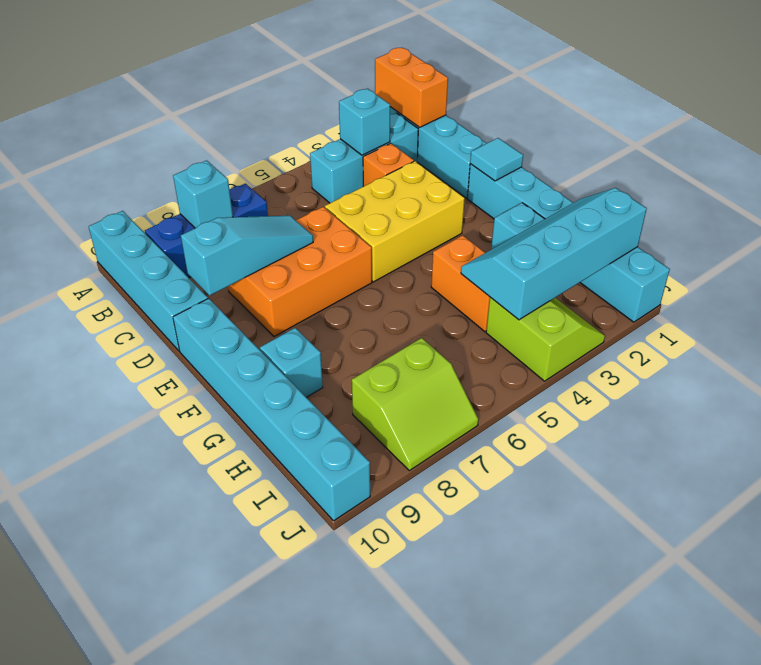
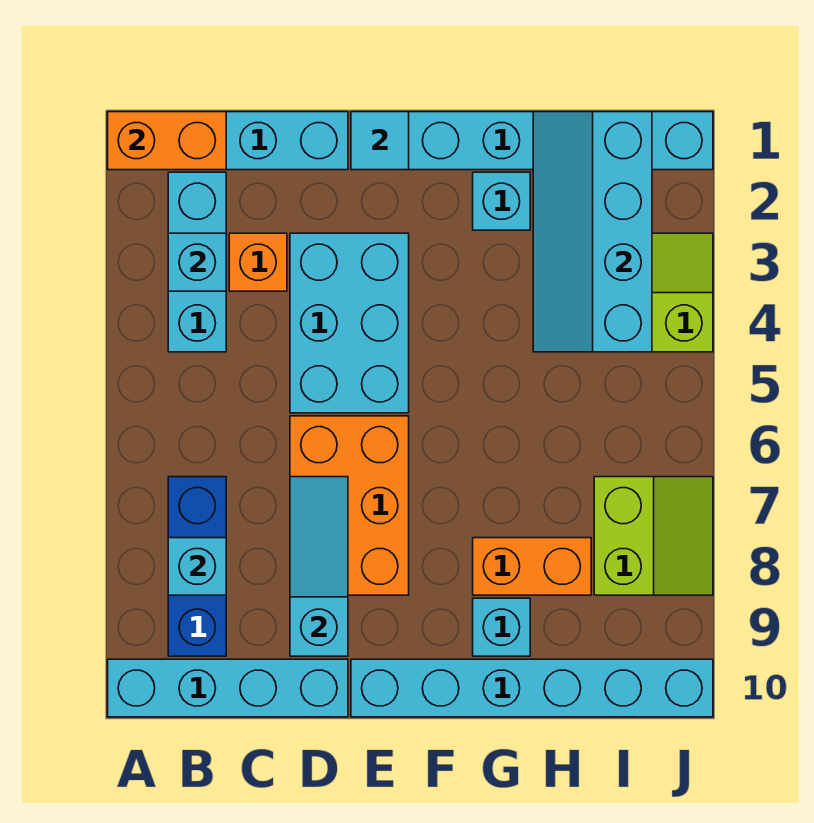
yellow brick D3:E5 level 1 -> cyan brick D3:E5 level 1
orange brick G4:H4 level 1 -> orange brick G8:H8 level 1

